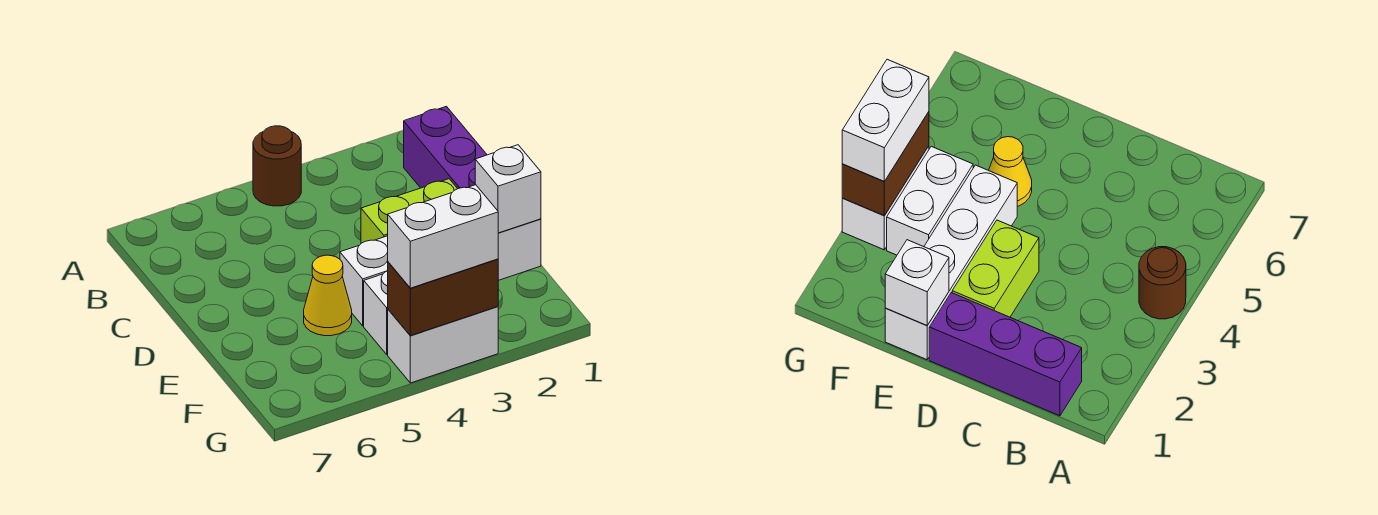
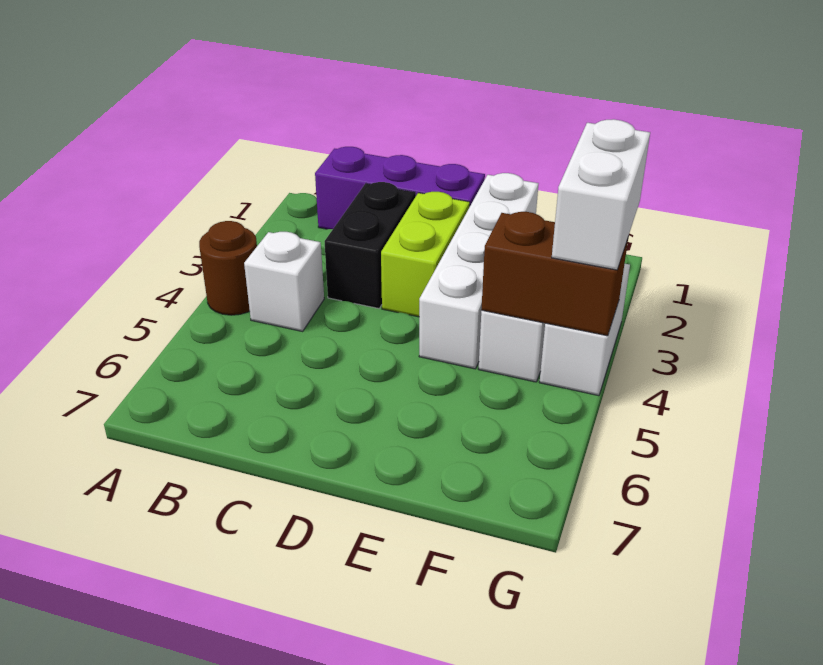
none -> black brick C2:C3 level 1
white brick E1 level 2 -> white brick B4 level 1
yellow cone E5 level 1 -> none
brown brick G3:G4 level 2 -> brown brick F4:G4 level 2

